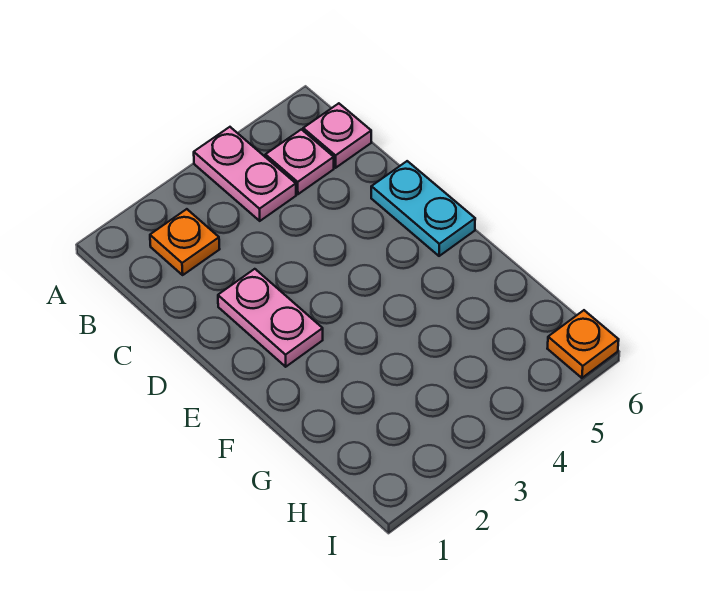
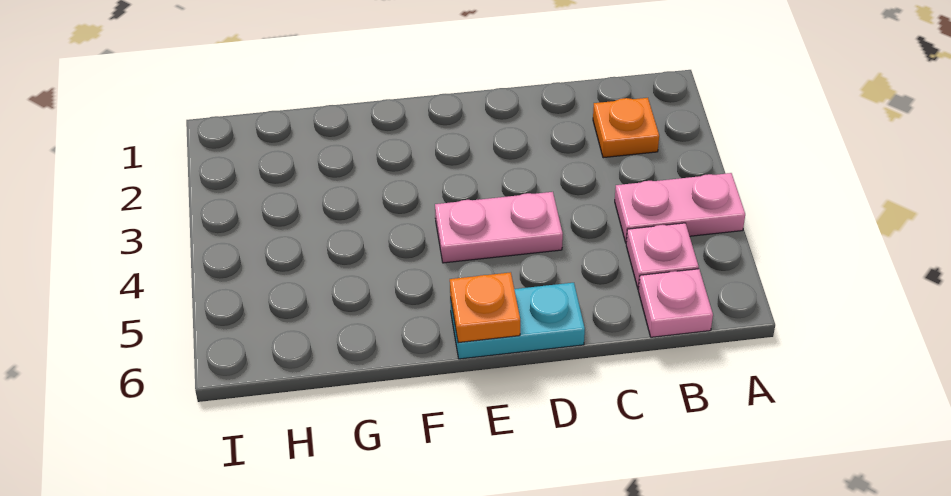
pink plate D2:E2 level 1 -> pink plate D4:E4 level 1
orange plate I6 level 1 -> orange plate E6 level 2

